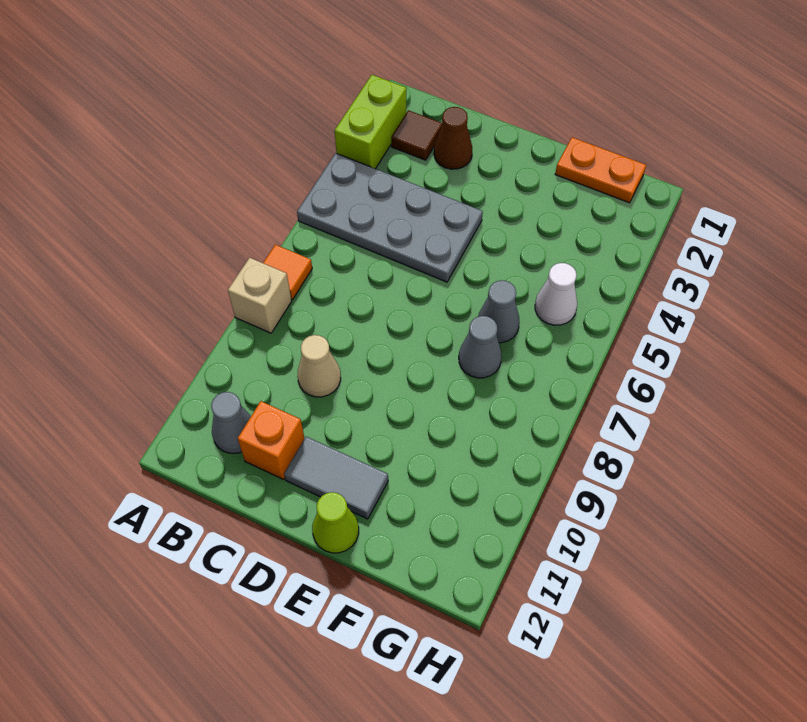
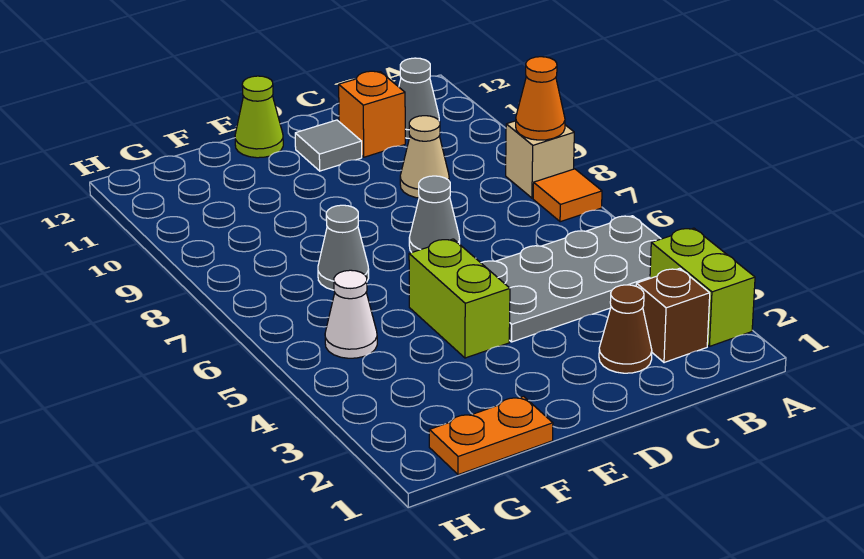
none -> orange cone A8 level 2
brown tile B2 level 1 -> brown brick B2 level 1
grey tile D11:E11 level 1 -> grey tile D11 level 1
none -> lime brick E4:E5 level 1
grey cone F6 level 1 -> grey cone D7 level 1

